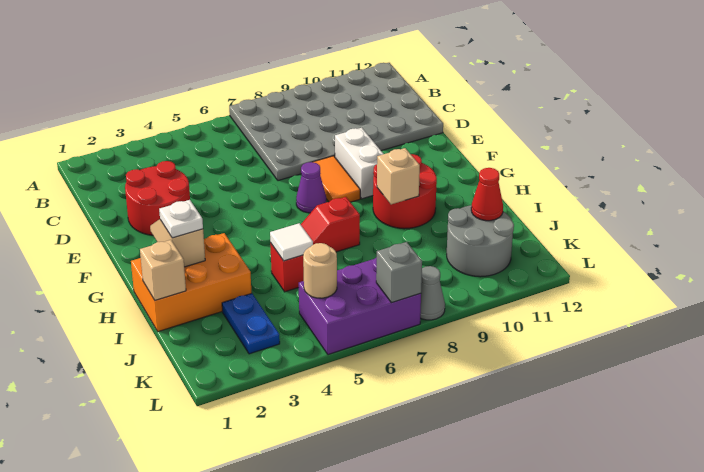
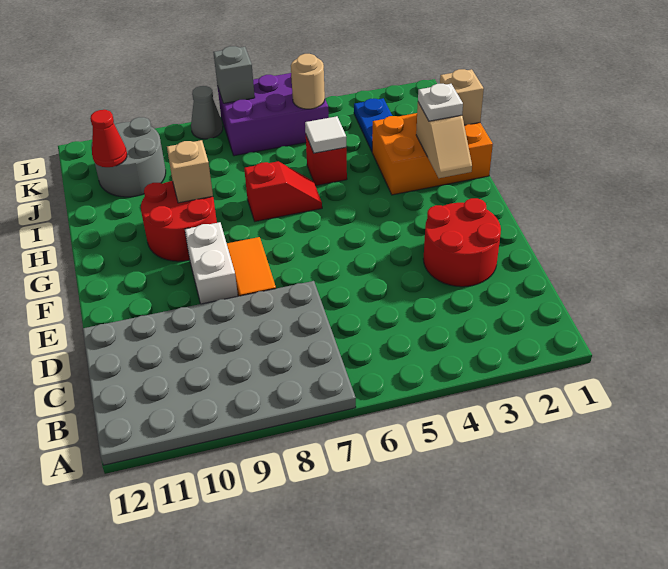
purple cone F7 level 1 -> none

